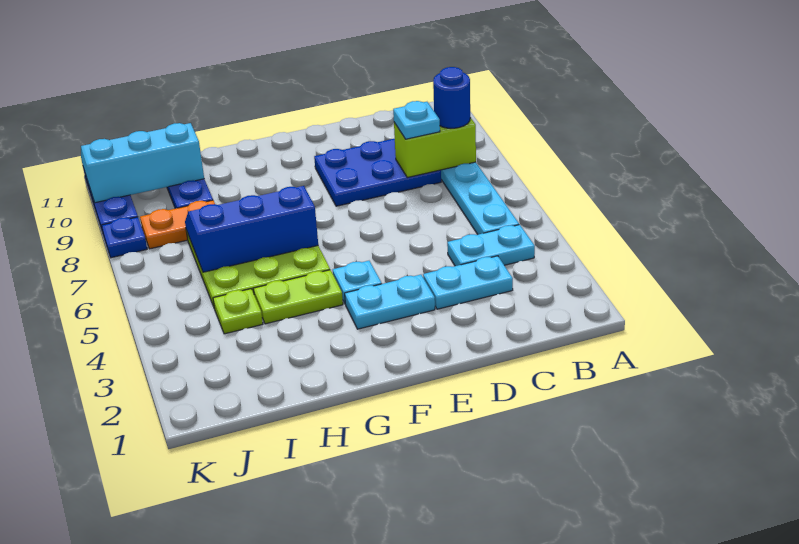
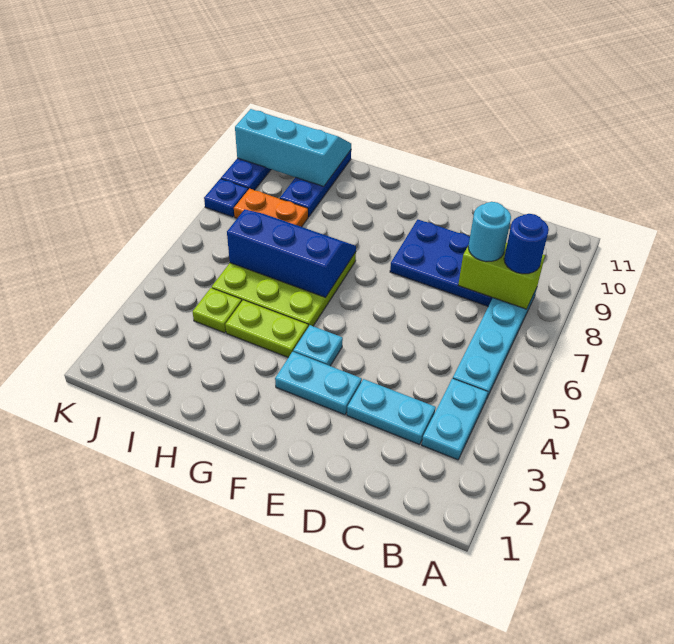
cyan plate B4:C4 level 1 -> cyan plate B3:B4 level 1
cyan plate C8 level 3 -> cyan round brick C8 level 3

